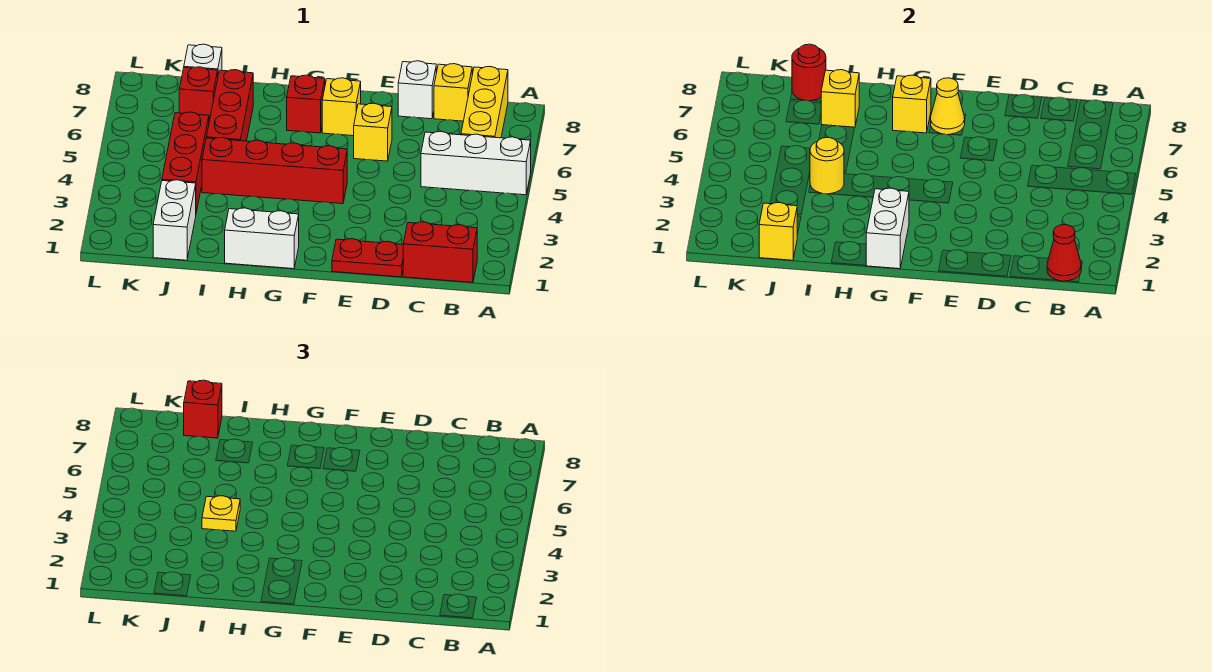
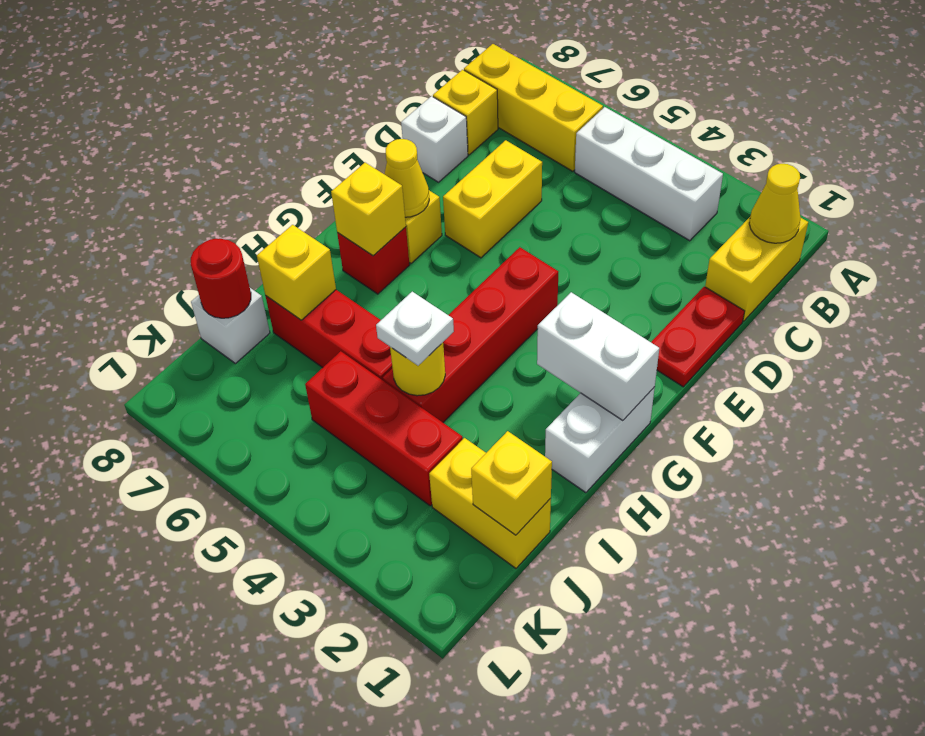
white brick A5:C5 level 1 -> white brick B3:B5 level 1
red brick B1:C1 level 1 -> yellow brick B1:C1 level 1
red cone B1 level 2 -> yellow cone B1 level 2
yellow brick E6 level 1 -> yellow brick D6:E6 level 1
yellow plate I4 level 3 -> white plate I4 level 3
white brick J1:J2 level 1 -> yellow brick J1:J2 level 1
red brick J7 level 1 -> none
red brick J8 level 3 -> none

